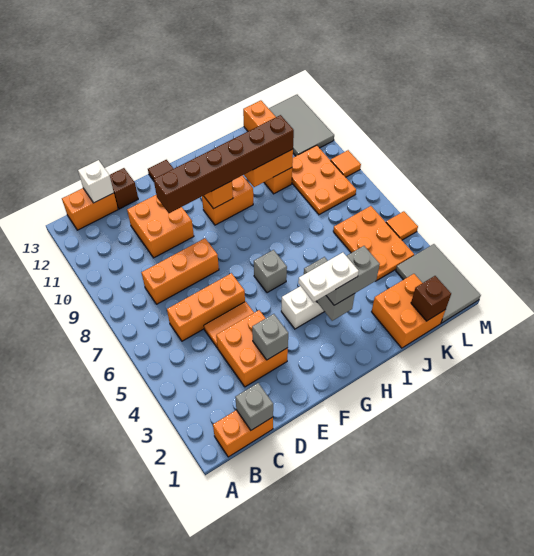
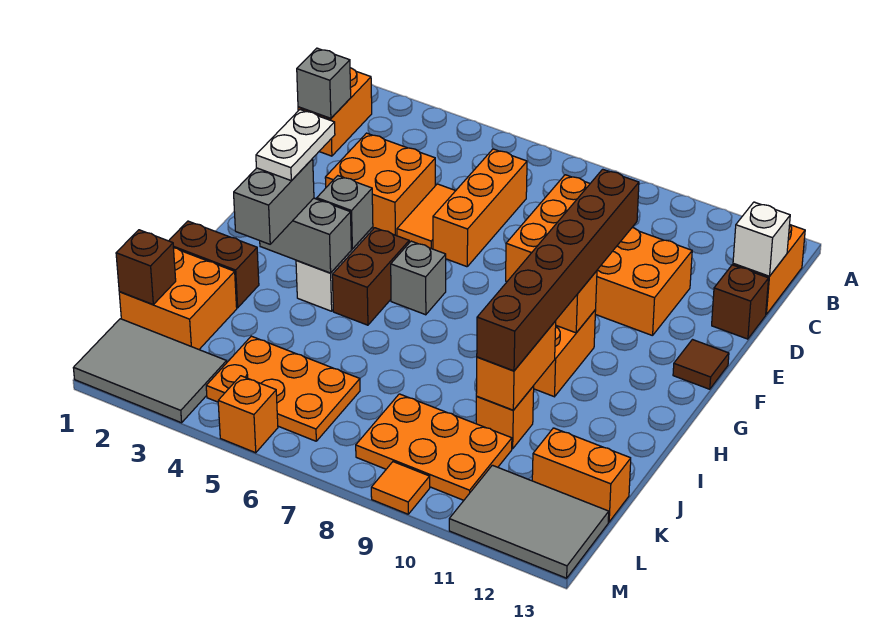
grey brick E3 level 2 -> grey brick G4 level 2
none -> brown brick G5:H5 level 1
none -> brown brick I1:I2 level 1
orange tile M5 level 1 -> orange brick M5 level 1

